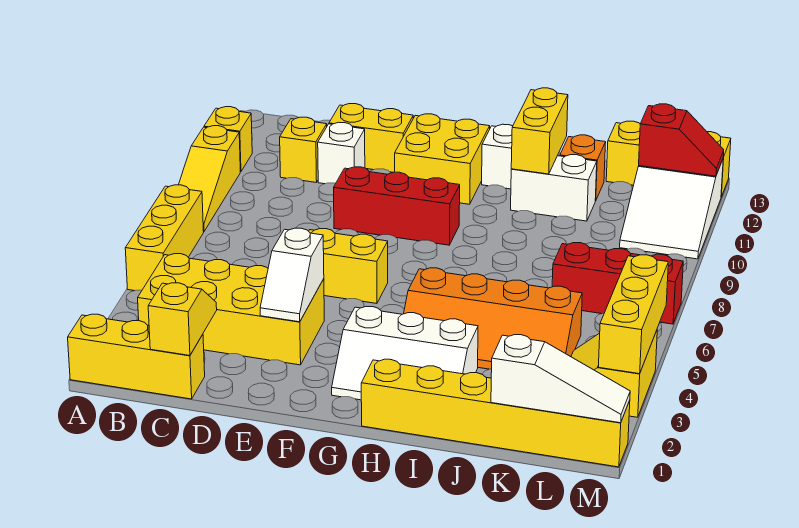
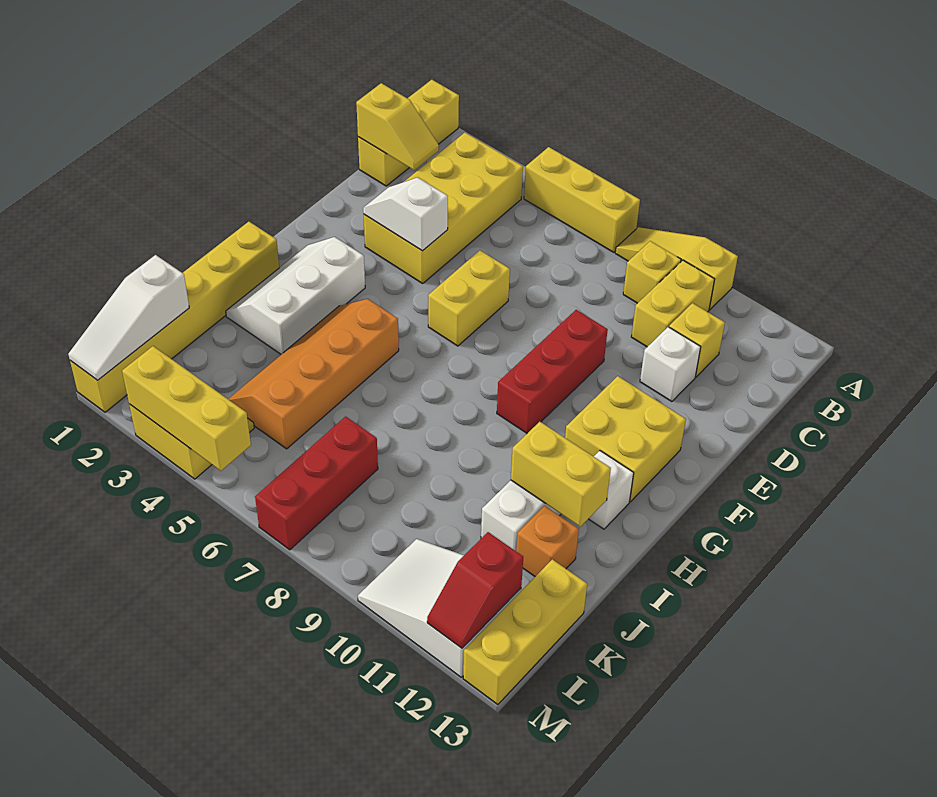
yellow brick A11 level 1 -> yellow brick B9 level 1
yellow brick D12:E12 level 1 -> yellow brick B10:C10 level 1

